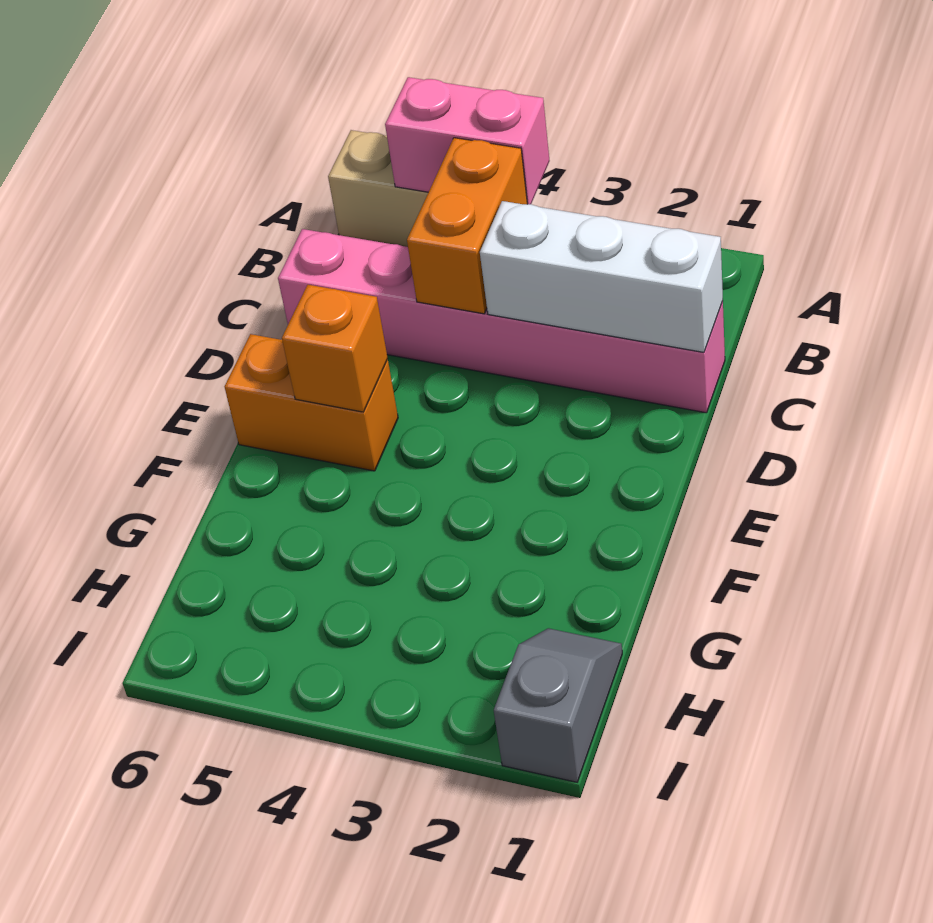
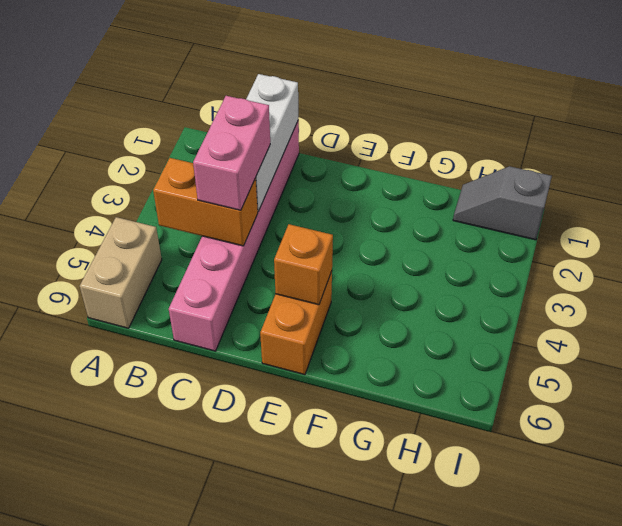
pink brick A4:A5 level 2 -> pink brick C3:C4 level 3

